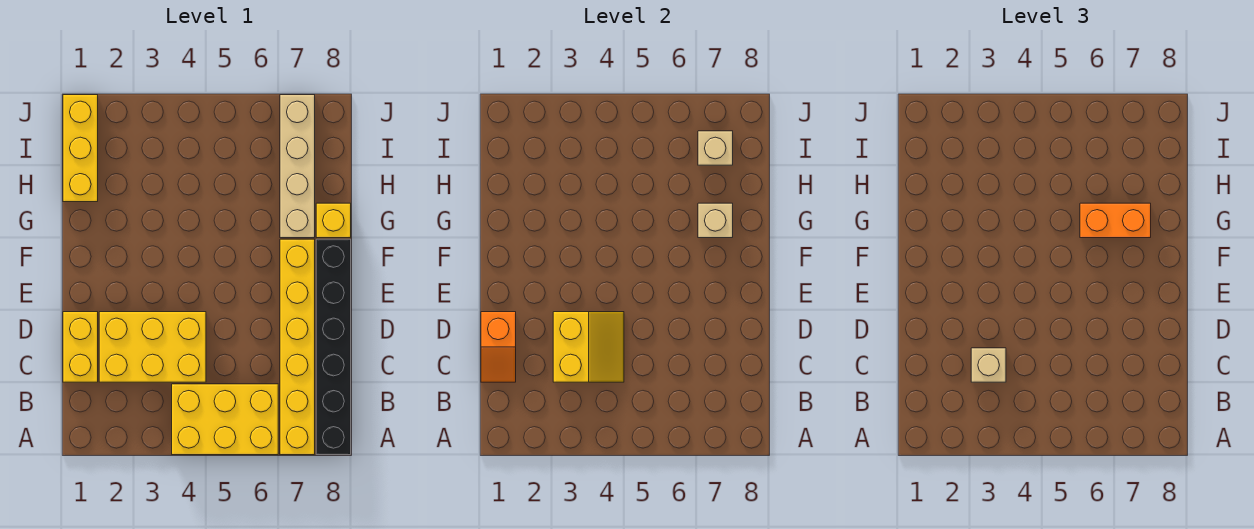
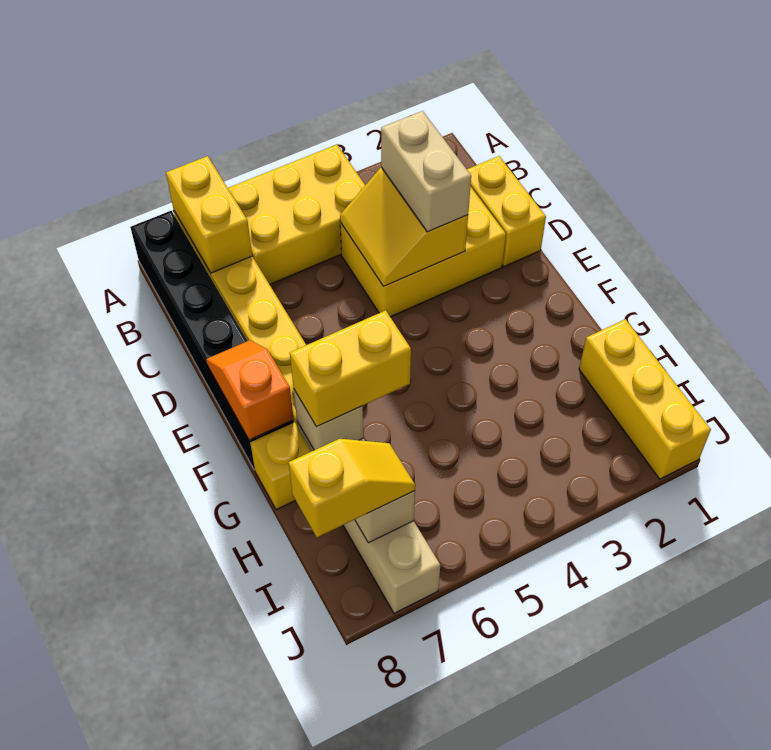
none -> yellow brick A7:B7 level 2
orange slope C1:D1 level 2 top D -> orange slope E8:F8 level 2 top F
tan brick C3 level 3 -> tan brick C3:D3 level 3
orange brick G6:G7 level 3 -> yellow brick G6:G7 level 3
none -> yellow slope I7:I8 level 3 top 8

